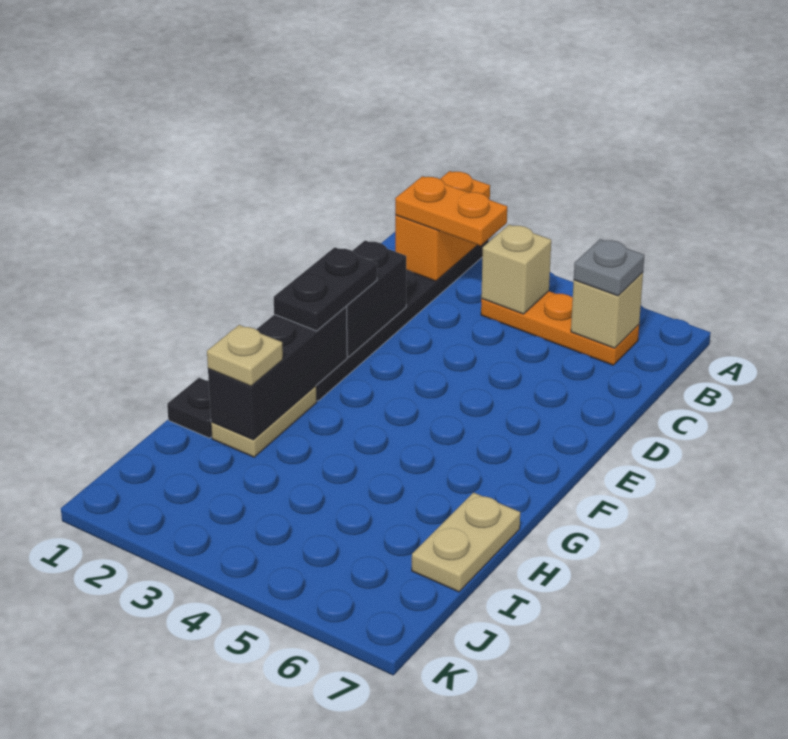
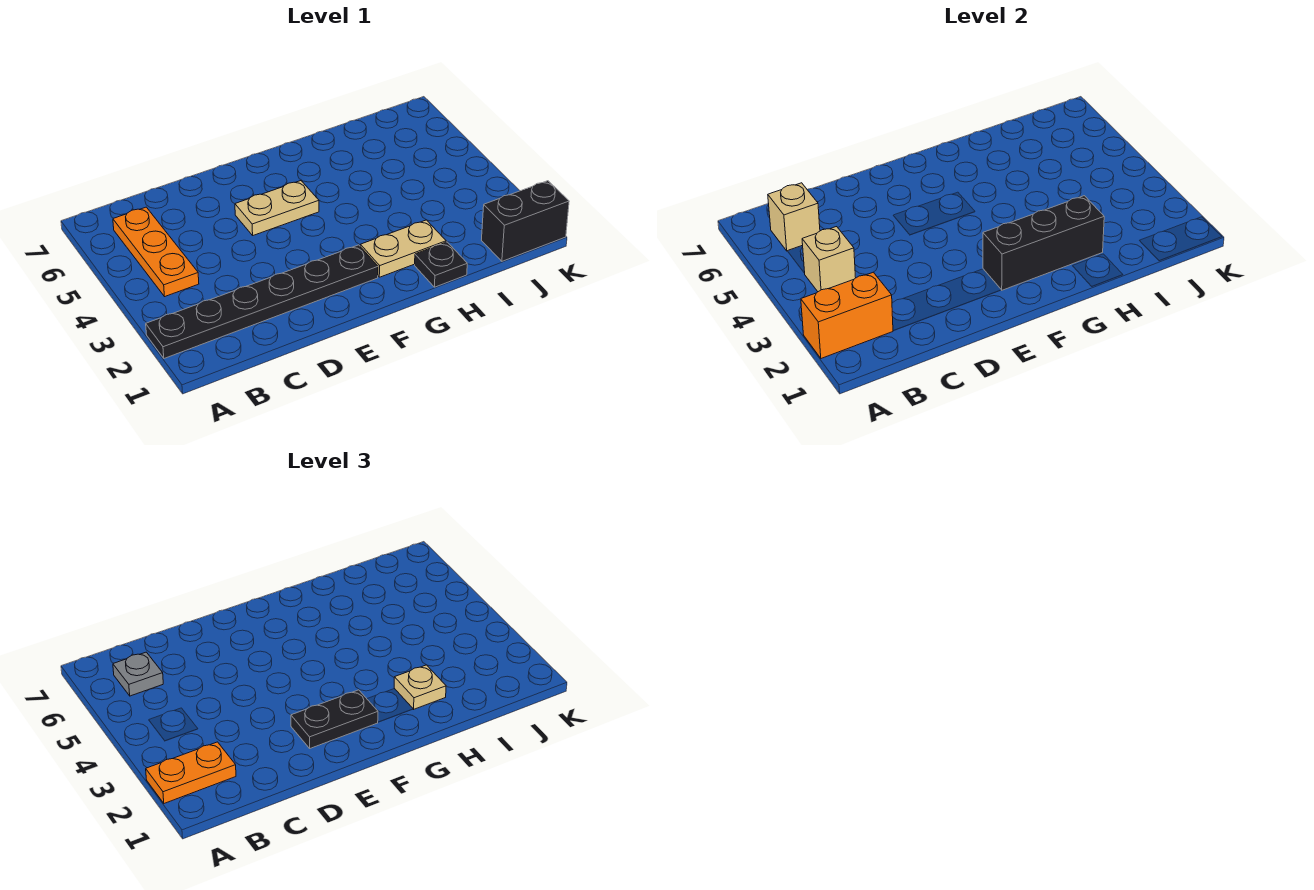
orange plate B2:B3 level 3 -> orange plate A2:B2 level 3
black brick D2:E2 level 2 -> black brick J1:K1 level 1
tan plate H7:I7 level 1 -> tan plate E5:F5 level 1

